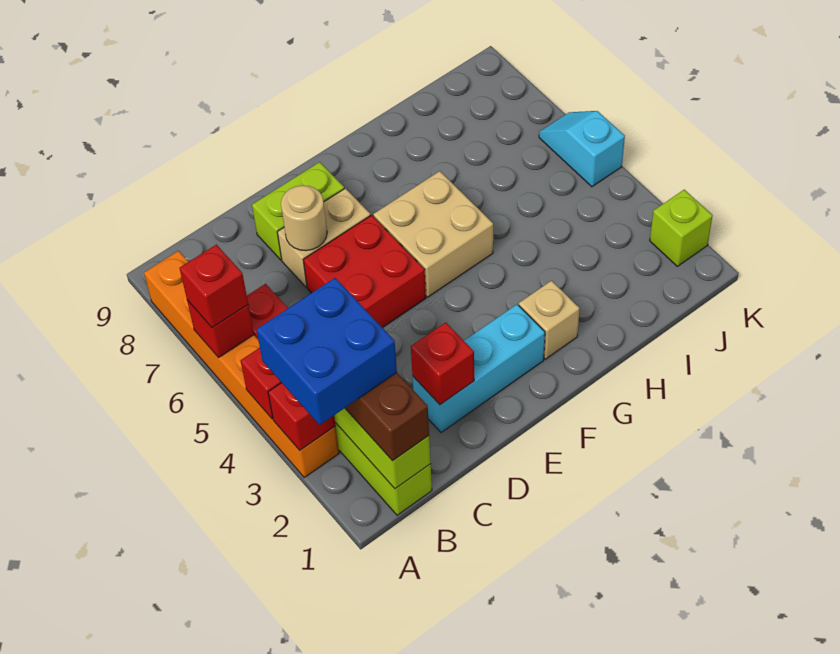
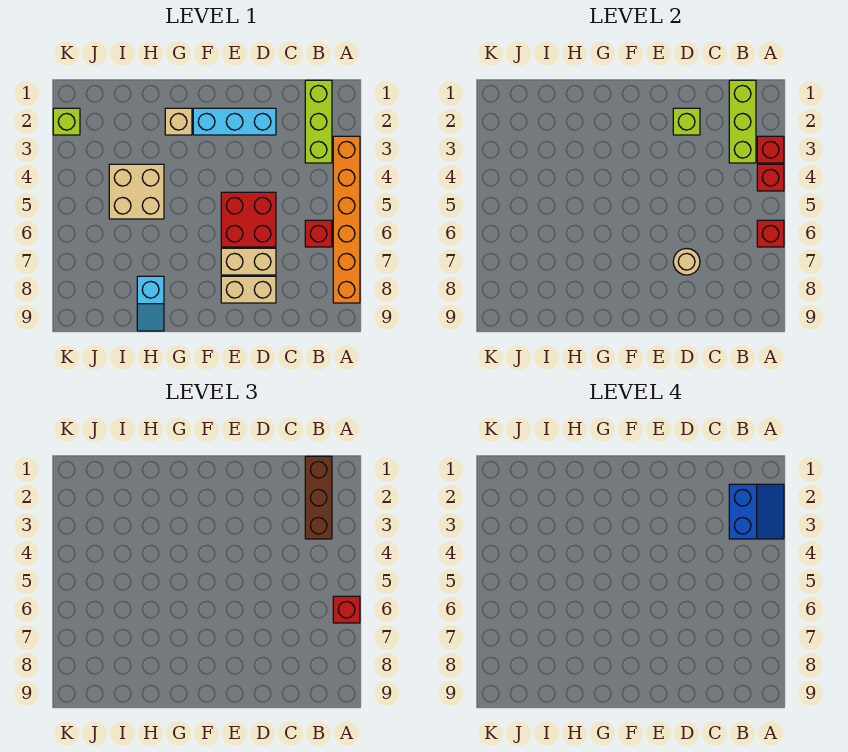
blue brick A2:B3 level 4 -> blue slope A2:B3 level 4 top B
red brick D2 level 2 -> lime brick D2 level 2
lime brick D8:E8 level 1 -> tan brick D8:E8 level 1
tan brick F5:G6 level 1 -> tan brick H4:I5 level 1
cyan slope K5:K6 level 1 top 5 -> cyan slope H8:H9 level 1 top 8

